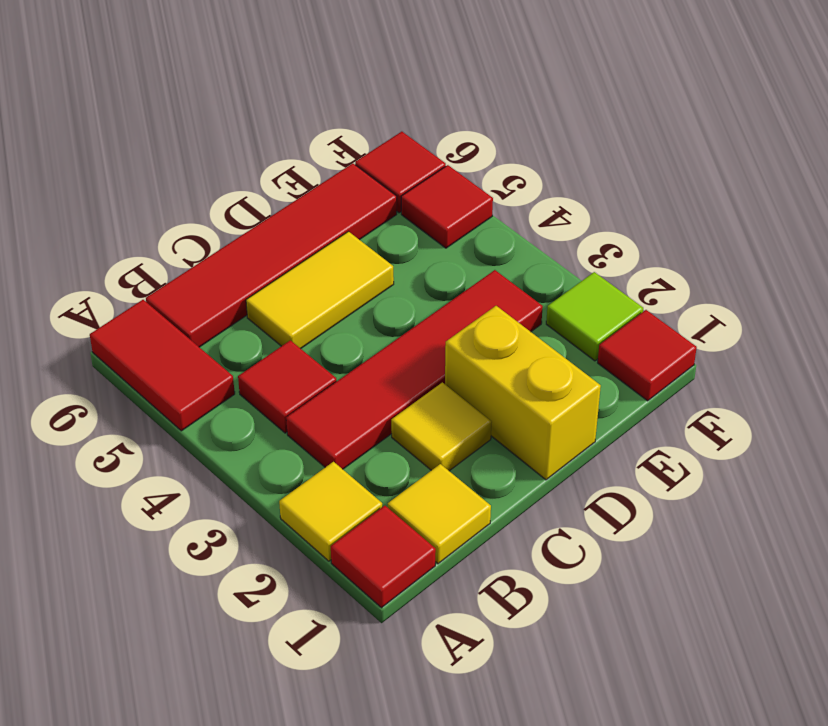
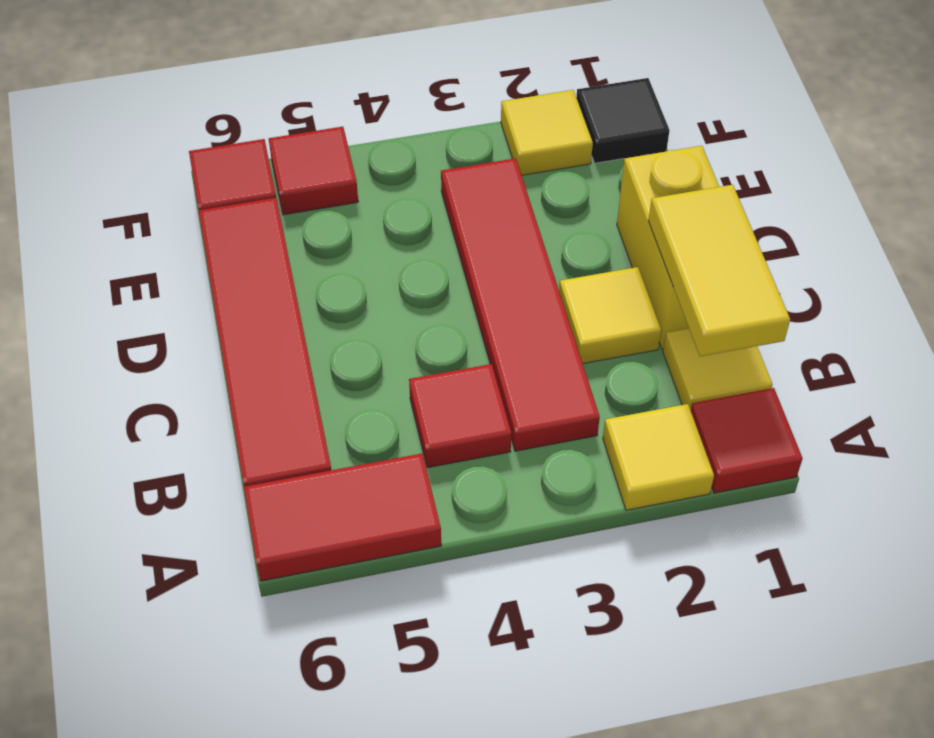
yellow tile C5:D5 level 1 -> yellow tile B1:C1 level 2
yellow brick D1:D2 level 1 -> yellow brick C1:D1 level 1
red tile F1 level 1 -> black tile F1 level 1
lime tile F2 level 1 -> yellow tile F2 level 1

